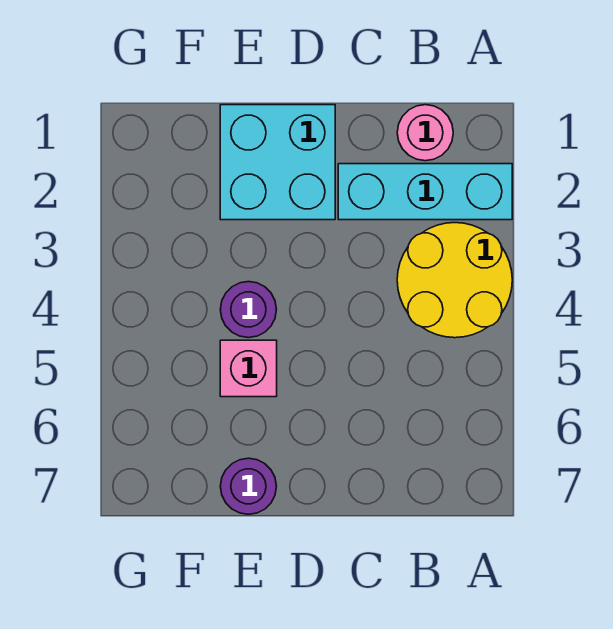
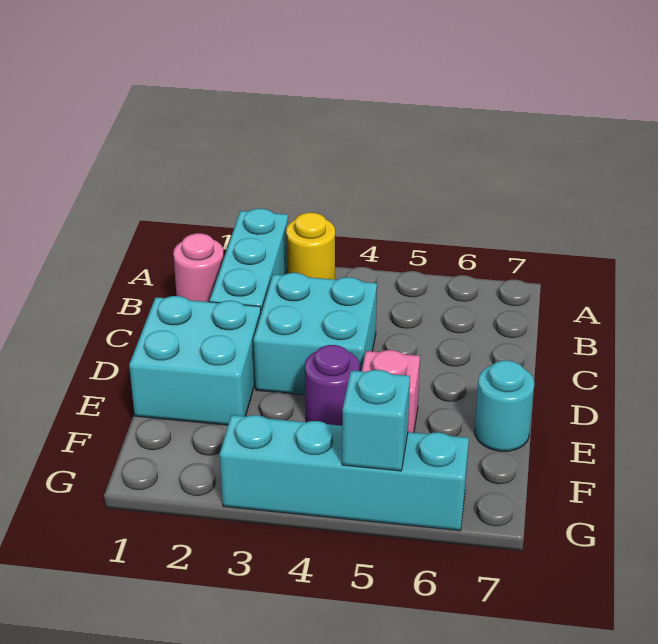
yellow round brick A3:B4 level 1 -> yellow round brick A3 level 1
none -> cyan brick C3:D4 level 1
purple round brick E7 level 1 -> cyan round brick E7 level 1
none -> cyan brick G3:G6 level 1
none -> cyan brick G5 level 2

